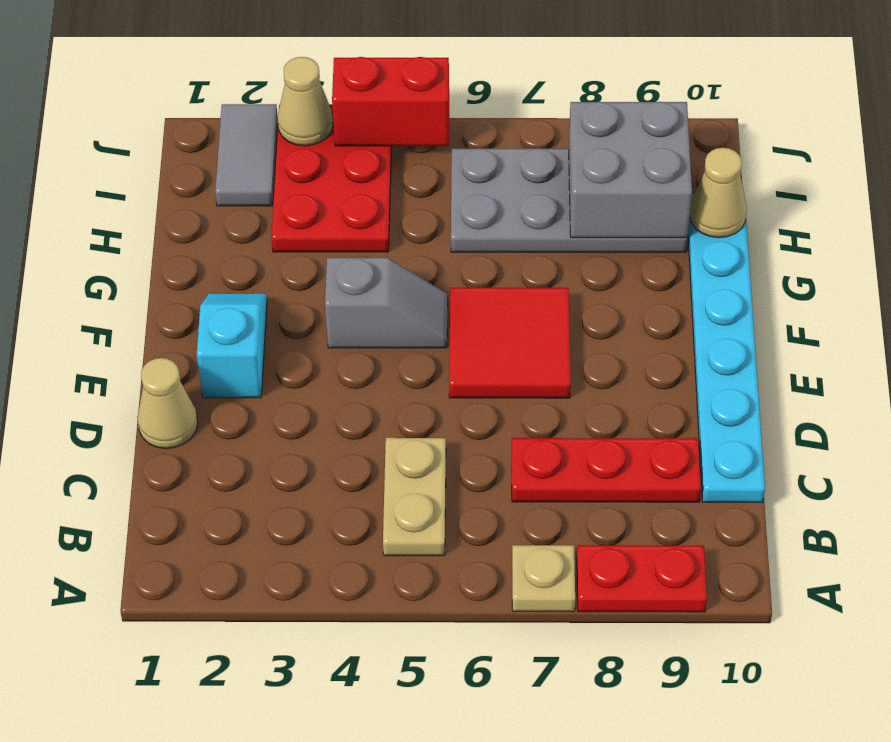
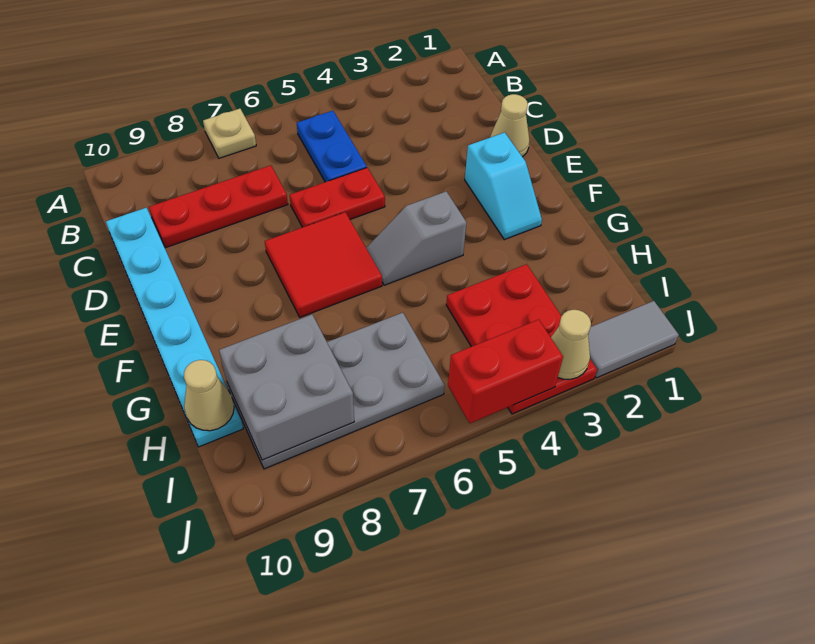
red plate A8:A9 level 1 -> red plate D5:D6 level 1
tan plate B5:C5 level 1 -> blue plate B5:C5 level 1
grey tile I2:J2 level 1 -> grey tile J1:J2 level 1

